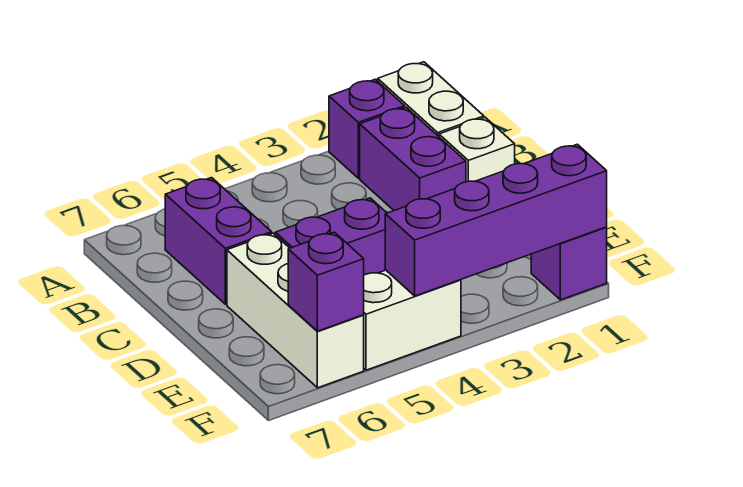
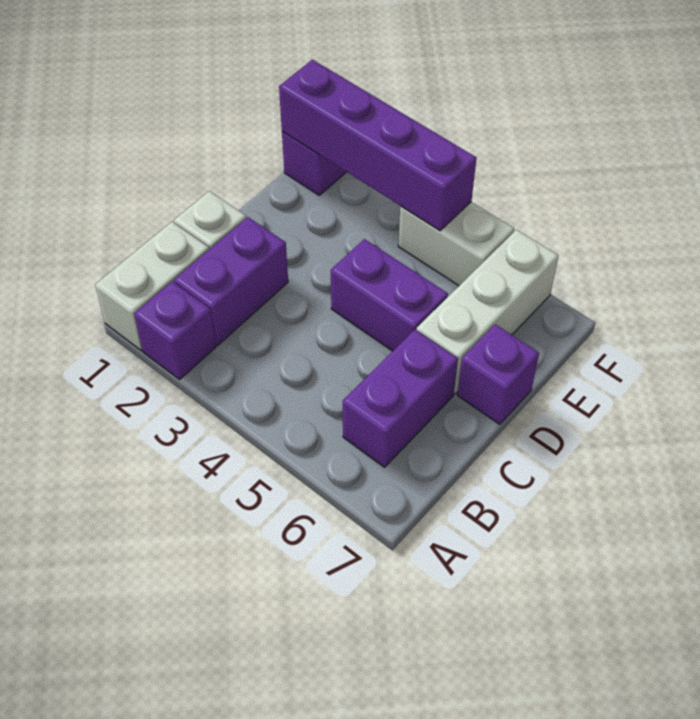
purple brick F6 level 2 -> purple brick D7 level 1

